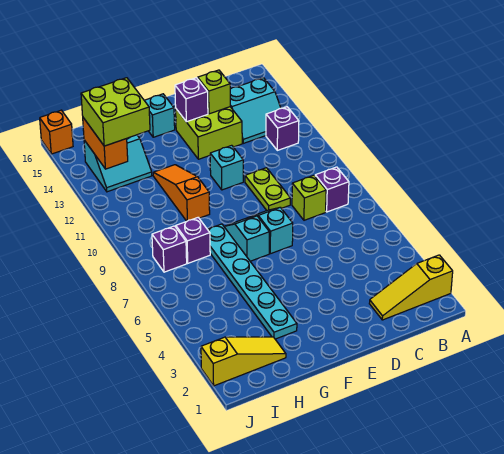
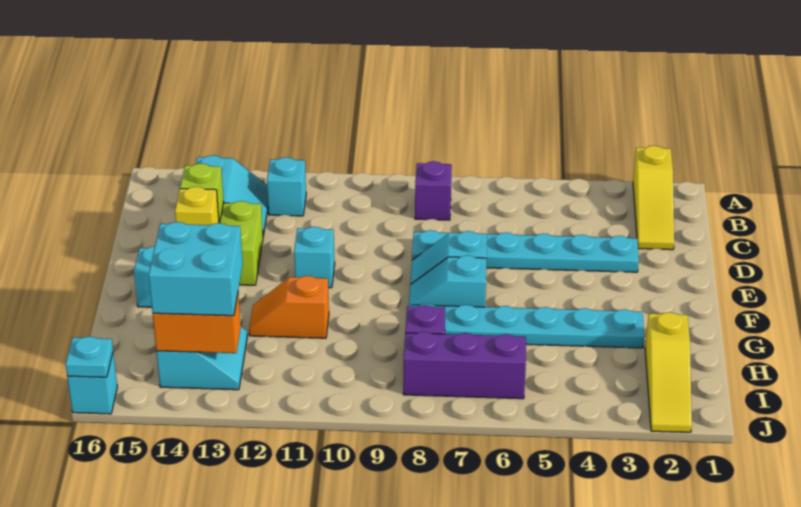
purple brick B12 level 1 -> cyan brick B12 level 1
lime brick C8 level 1 -> none
none -> cyan plate D3:D8 level 1
lime plate D9:D10 level 1 -> none
purple brick E14 level 2 -> yellow brick E14 level 2
orange slope G10:G12 level 1 top 10 -> orange slope G11:G12 level 1 top 11
yellow slope H2:J2 level 1 top J -> yellow slope H2:J2 level 1 top H
lime brick H13:I14 level 3 -> cyan brick H13:I14 level 3
purple brick I8 level 1 -> purple brick I6:I8 level 1
orange brick J16 level 1 -> cyan brick J16 level 1
none -> cyan plate J16 level 2

